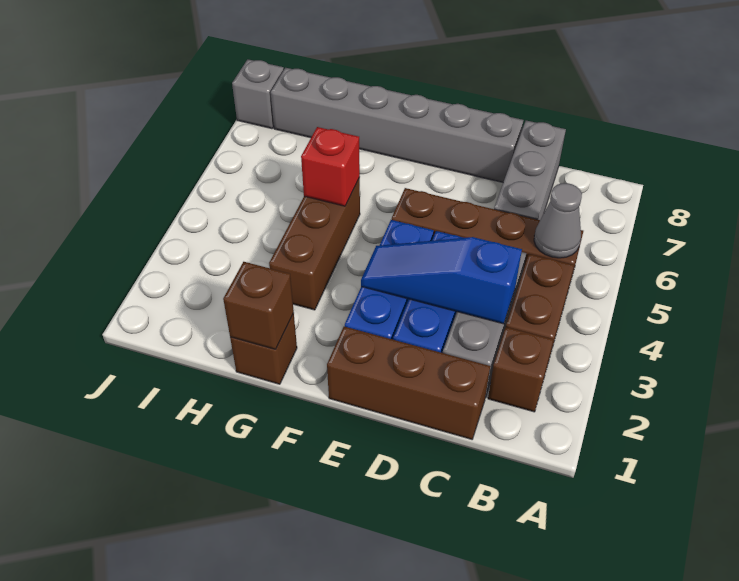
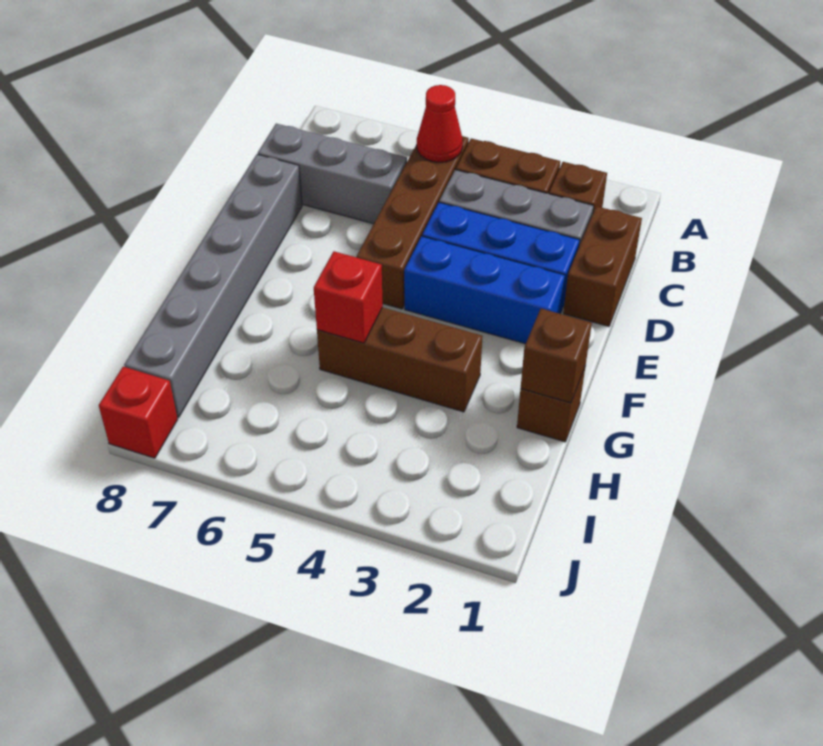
grey cone B5 level 2 -> red cone B5 level 2
brown brick C1:E1 level 1 -> brown brick C1:D1 level 1
blue slope C3:E3 level 2 top C -> none
grey brick J8 level 1 -> red brick J8 level 1

